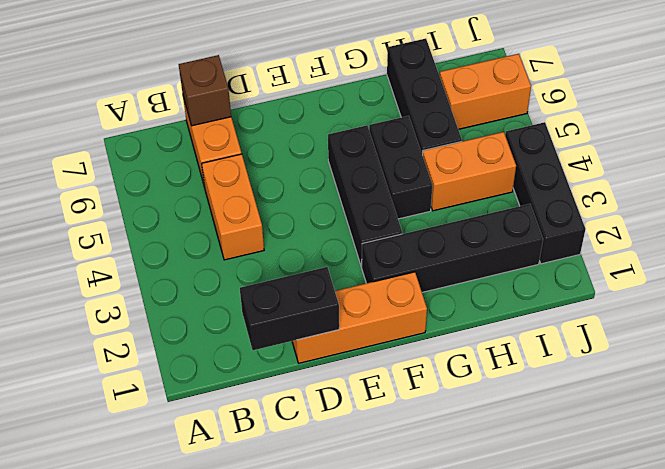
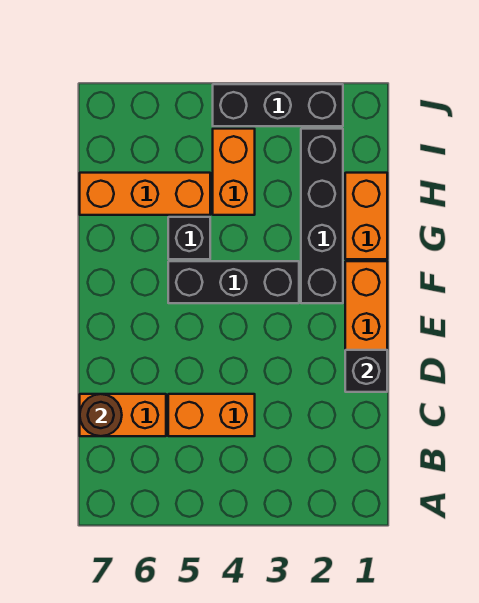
black brick C1:D1 level 2 -> black brick D1 level 2
brown brick C7 level 2 -> brown round brick C7 level 2
black brick G4:G5 level 1 -> black brick G5 level 1
black brick H5:H7 level 1 -> orange brick H5:H7 level 1
orange brick I6:J6 level 1 -> orange brick G1:H1 level 1

